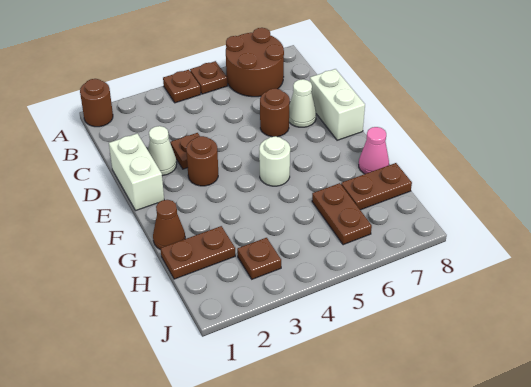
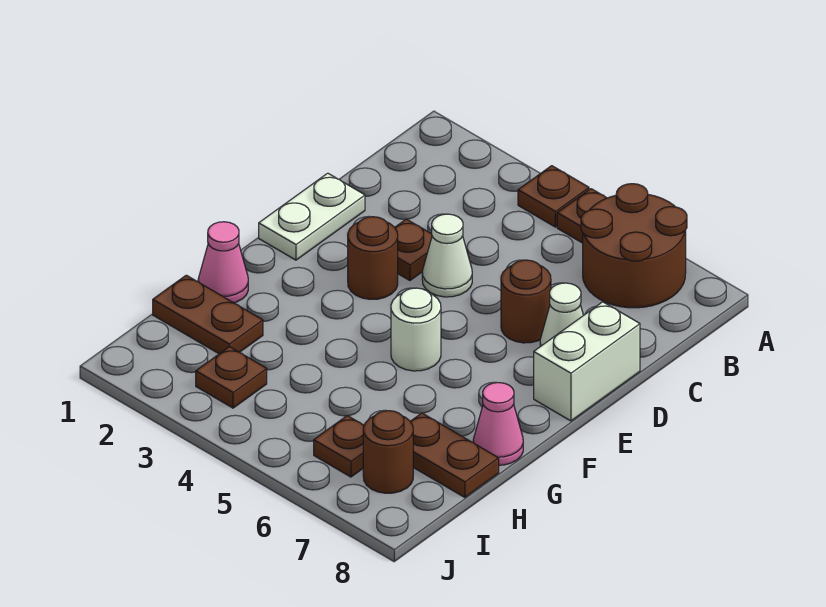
brown round brick A1 level 1 -> brown round brick I7 level 1
white brick D1:E1 level 1 -> white plate D1:E1 level 1
white cone D2 level 1 -> white cone D4 level 1
brown cone G1 level 1 -> pink cone G1 level 1
brown plate H6:I6 level 1 -> brown plate I6 level 1

